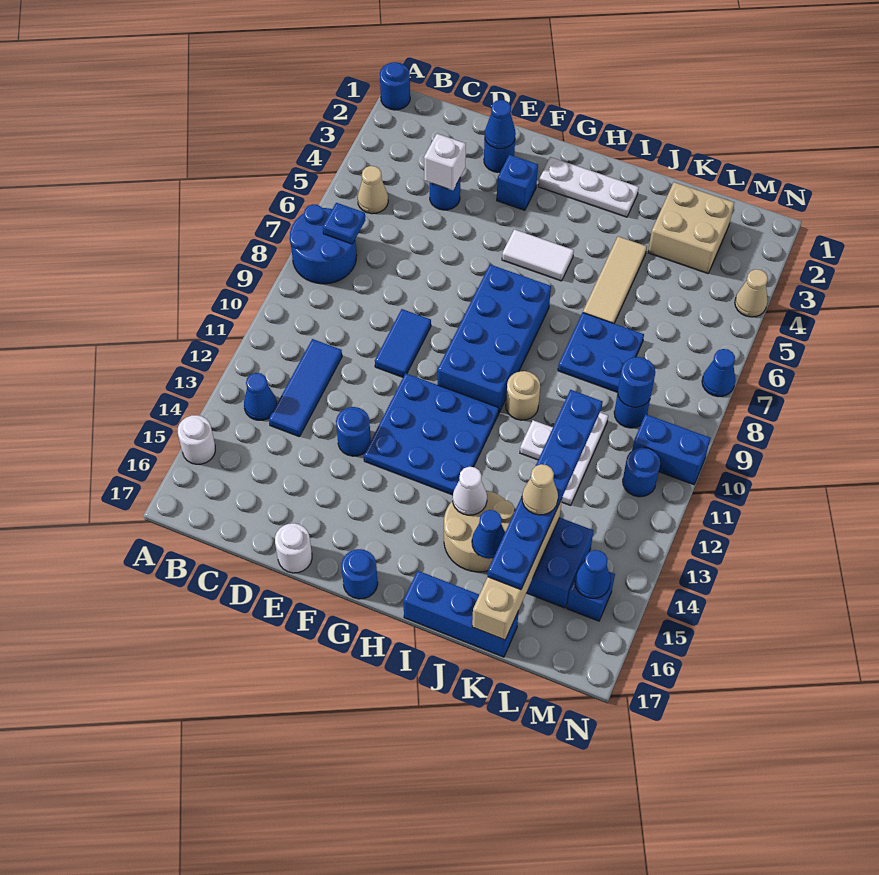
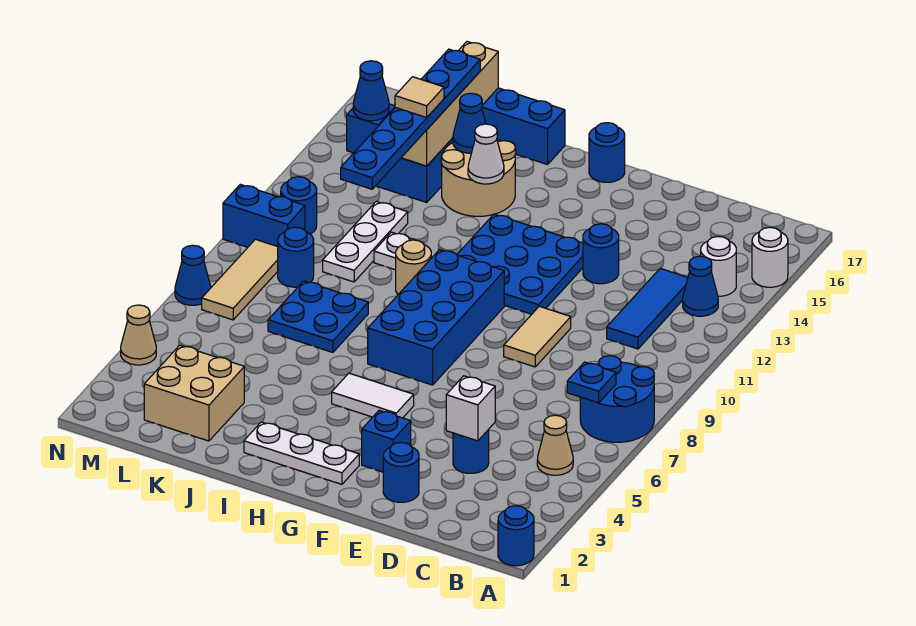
blue cone E2 level 2 -> none
blue tile E9:E10 level 1 -> tan tile E9:E10 level 1
white round brick E17 level 1 -> white round brick B14 level 1
tan tile J4:J6 level 1 -> tan tile M7:M9 level 1
tan cone K14 level 4 -> tan tile K14 level 4
blue round brick L9 level 2 -> none

